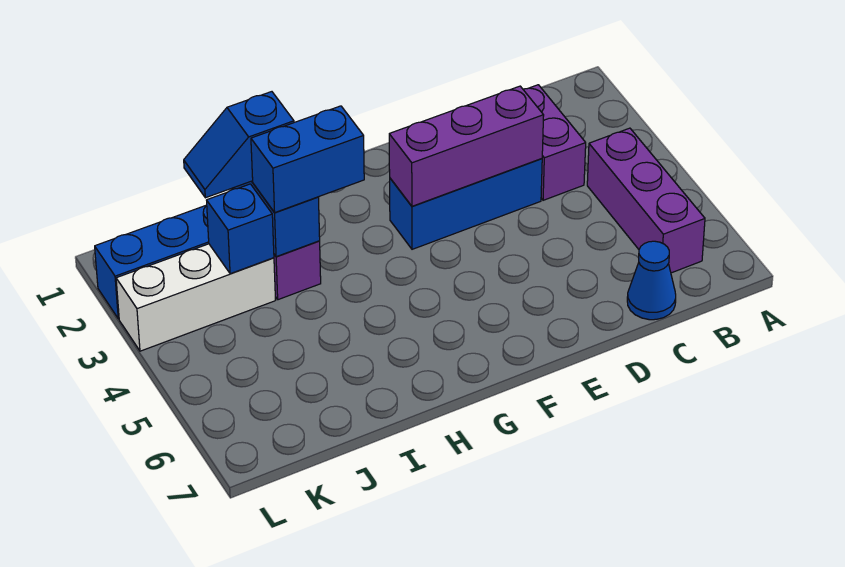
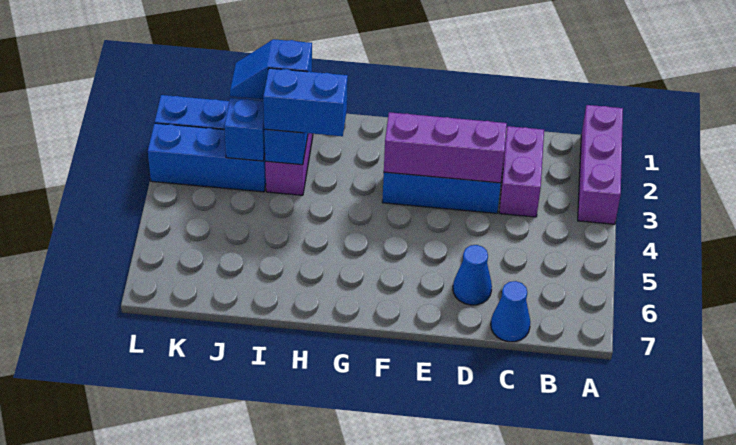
purple brick B4:B6 level 1 -> purple brick A1:A3 level 1
none -> blue cone D6 level 1
white brick J3:L3 level 1 -> blue brick J3:L3 level 1

